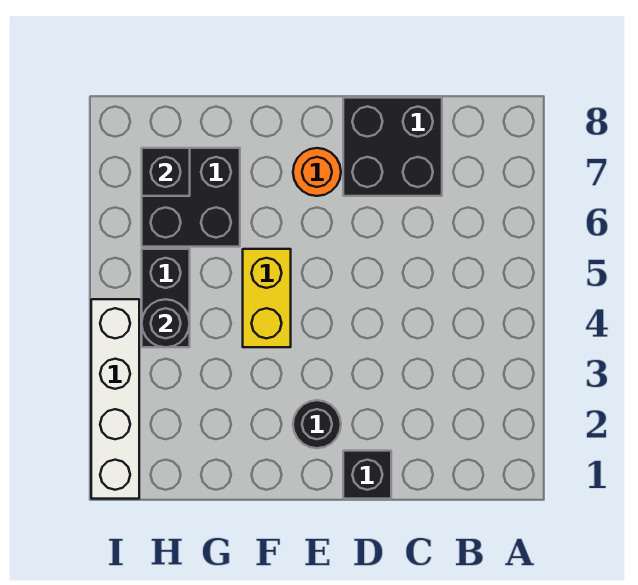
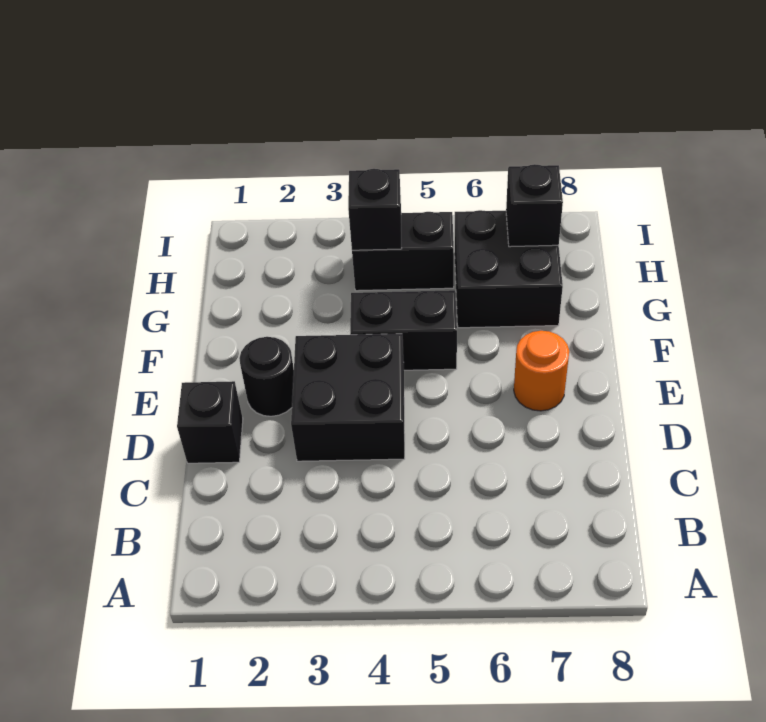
black brick C7:D8 level 1 -> black brick D3:E4 level 1
yellow brick F4:F5 level 1 -> black brick F4:F5 level 1
black round brick H4 level 2 -> black brick H4 level 2
white brick I1:I4 level 1 -> none

